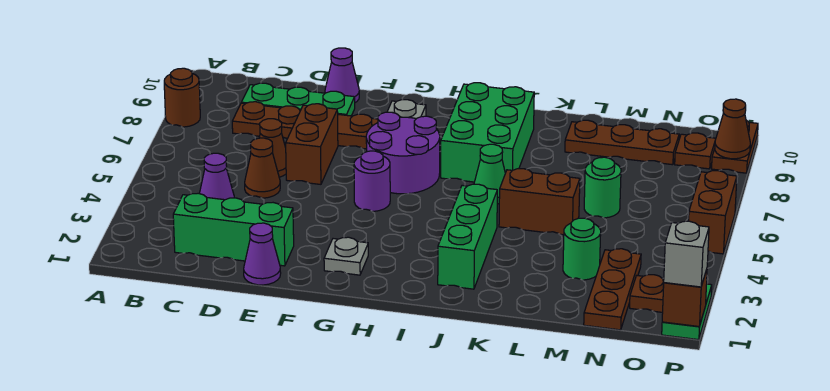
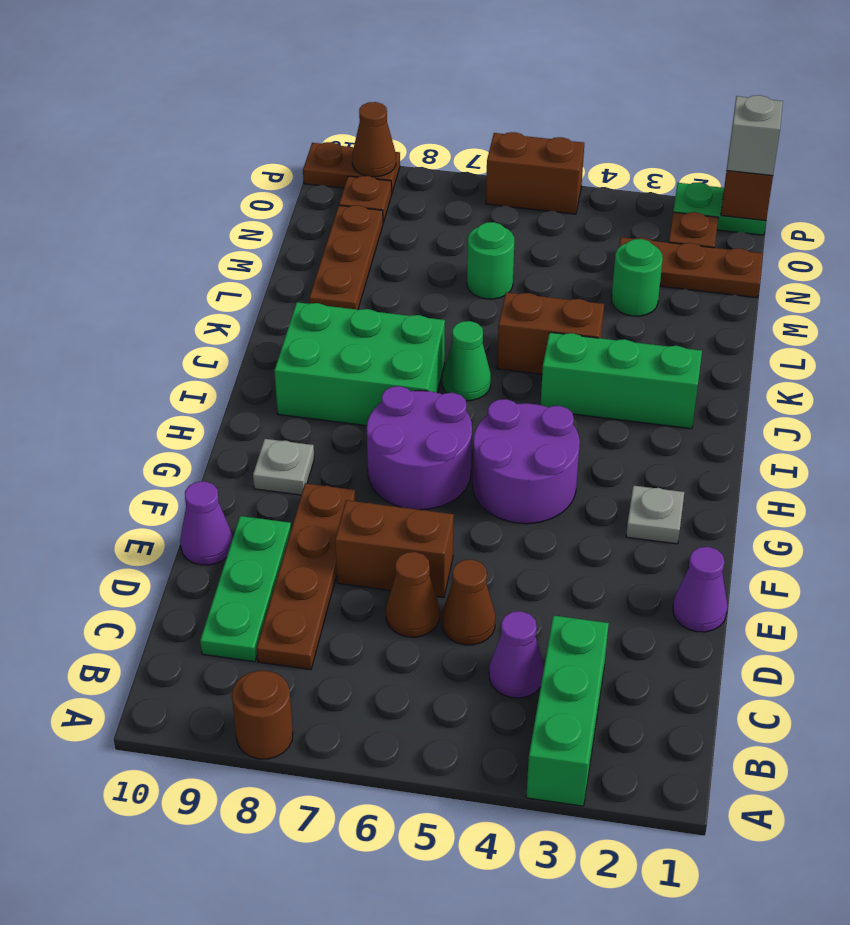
green brick C2:E2 level 1 -> green brick A3:C3 level 1
purple round brick G5 level 1 -> purple round brick G4:H5 level 1
brown brick K5:L5 level 1 -> brown brick K4:K5 level 1

